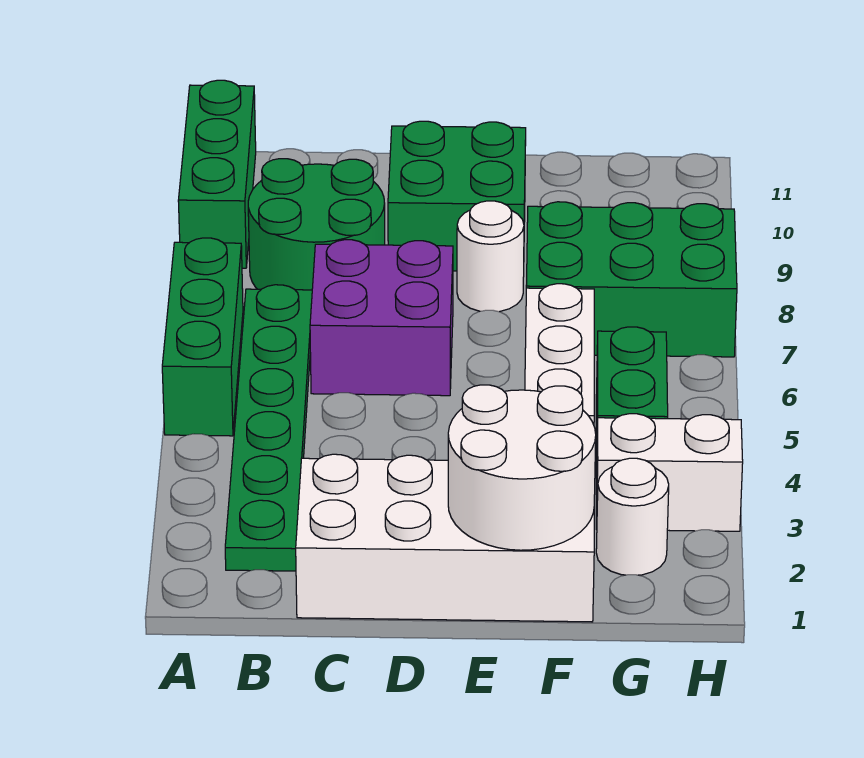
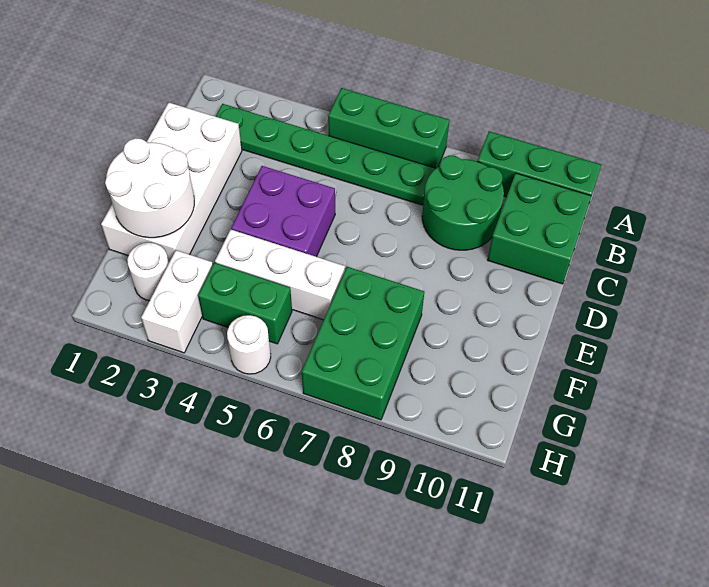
purple brick C6:D7 level 1 -> purple brick D4:E5 level 1
green brick D9:E10 level 1 -> green brick B10:C11 level 1
white round brick E8 level 1 -> white round brick H5 level 1

